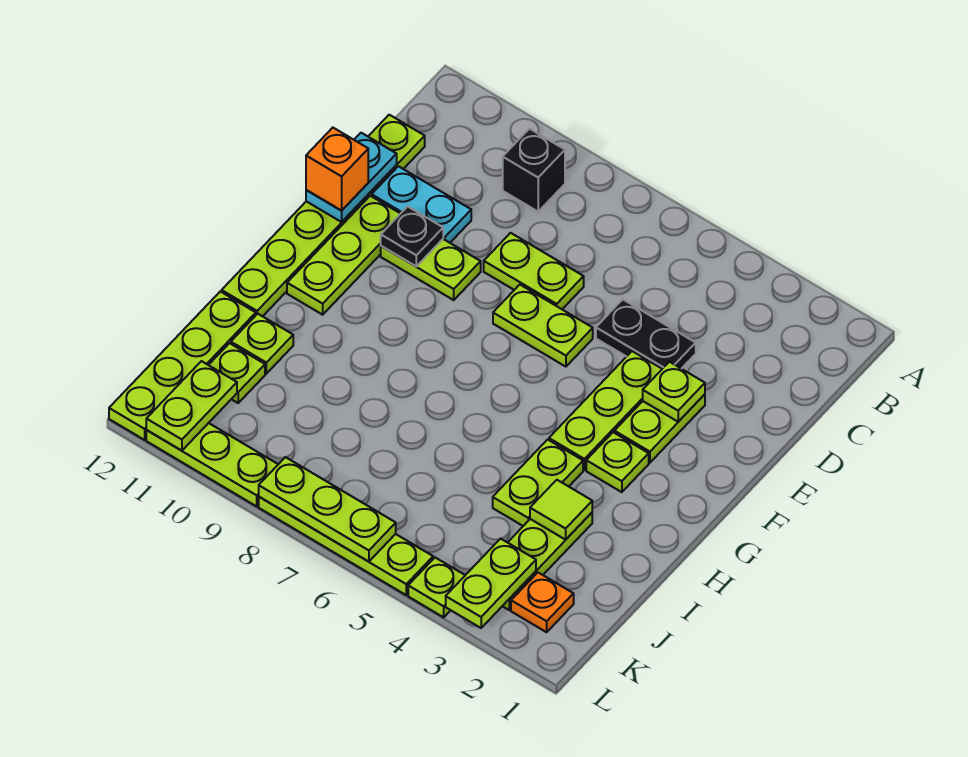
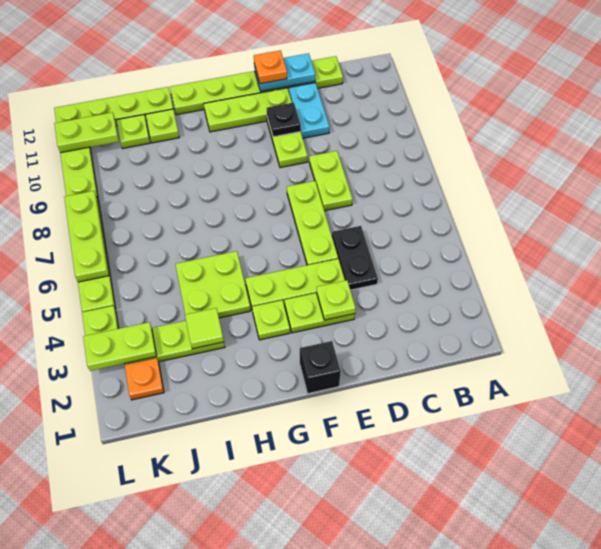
black brick B9 level 1 -> black brick F1 level 1
lime plate E6:E7 level 1 -> lime plate E5:E7 level 1
orange brick E12 level 3 -> orange plate E12 level 3
lime plate H4:I4 level 1 -> lime plate H4:I5 level 1

